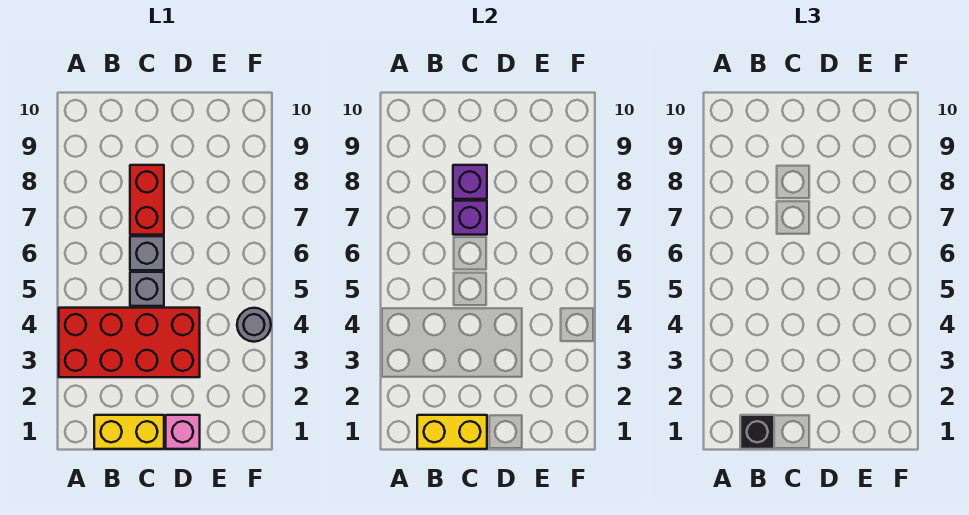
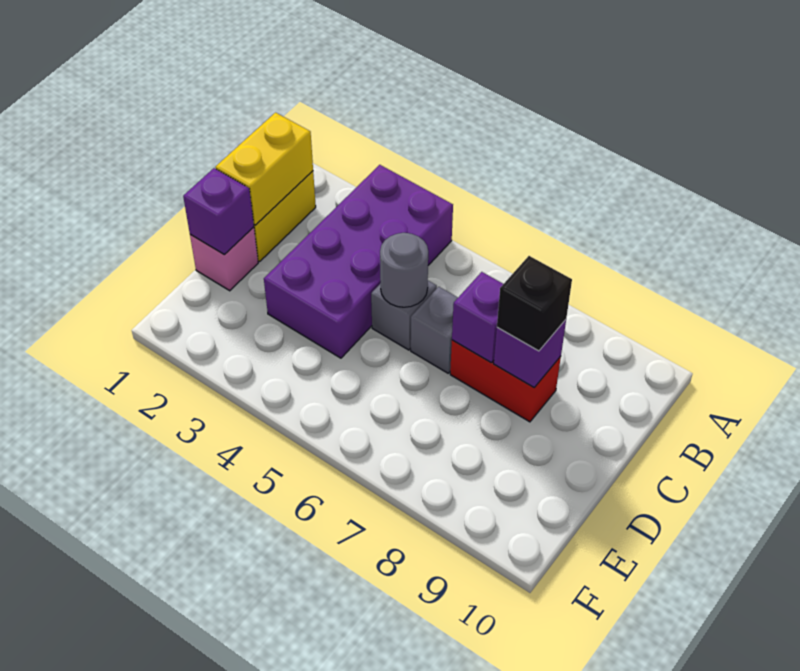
red brick A3:D4 level 1 -> purple brick A3:D4 level 1
black brick B1 level 3 -> black brick C8 level 3
none -> purple brick D1 level 2
grey round brick F4 level 1 -> grey round brick C5 level 2

